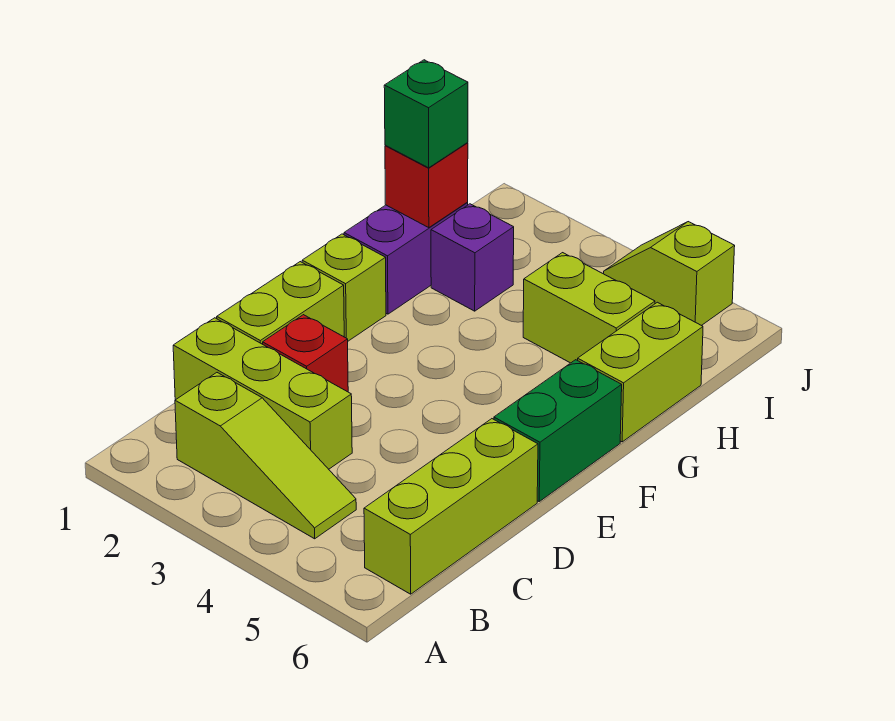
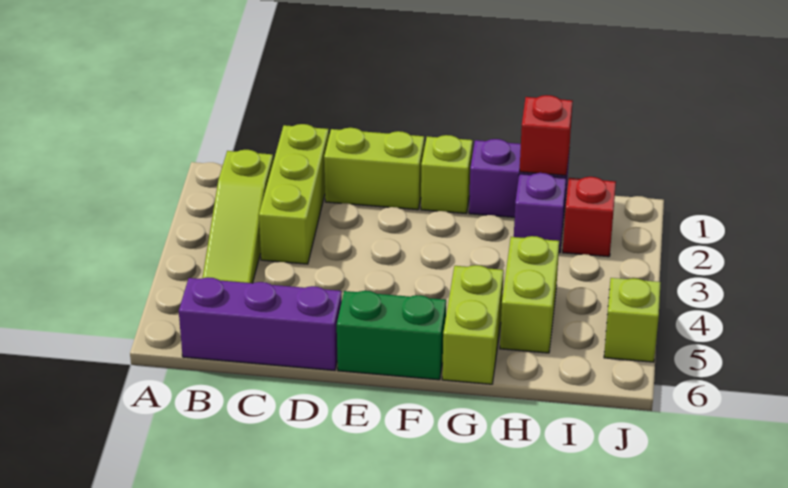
lime brick B6:D6 level 1 -> purple brick B6:D6 level 1
red brick D2 level 1 -> red brick I2 level 1
lime brick G6:H6 level 1 -> lime brick G5:G6 level 1
green brick H1 level 3 -> none

